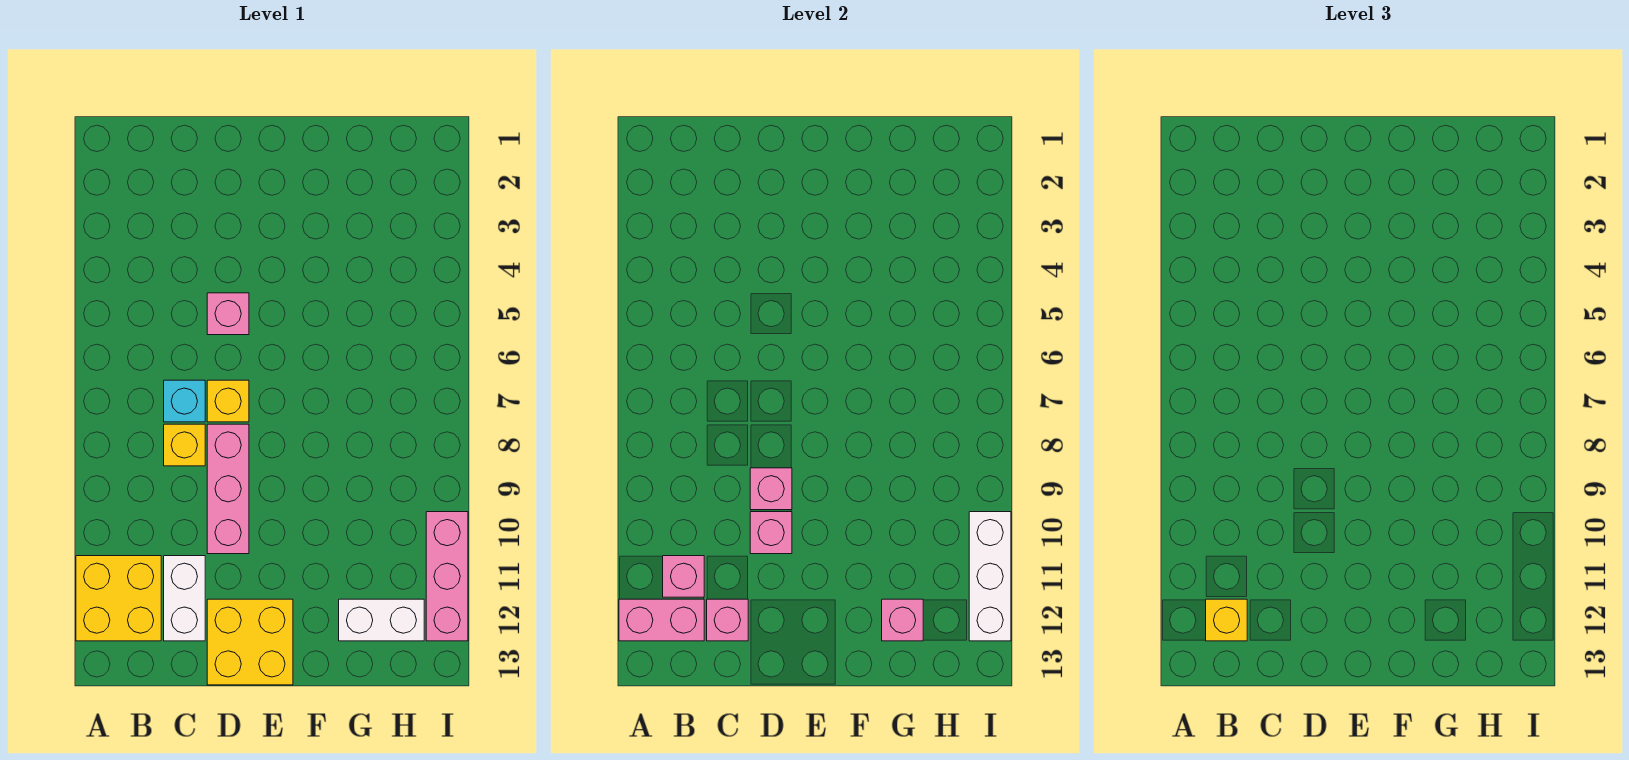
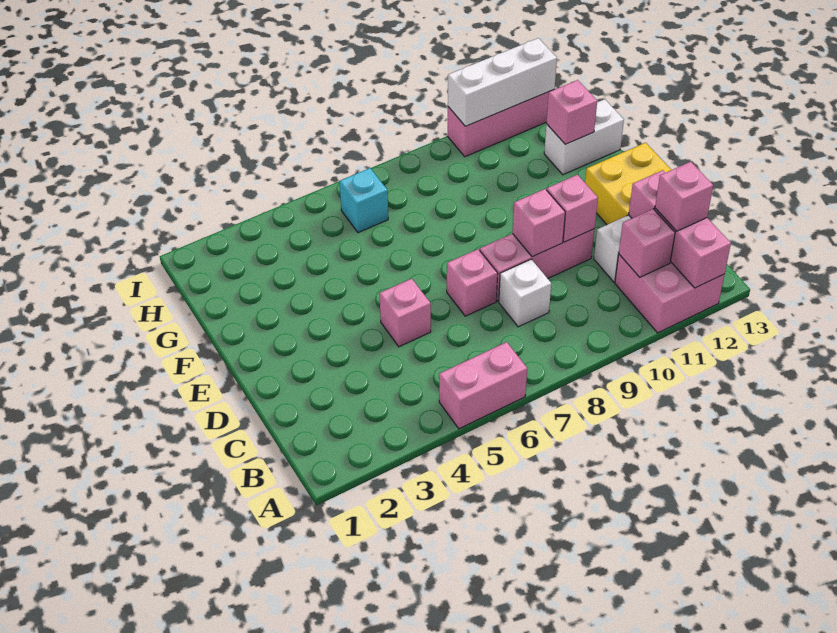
none -> pink brick A5:A6 level 1
yellow brick A11:B12 level 1 -> pink brick A11:B12 level 1
yellow brick B12 level 3 -> pink brick B12 level 3
cyan brick C7 level 1 -> cyan brick H6 level 1
yellow brick C8 level 1 -> white brick C8 level 1
yellow brick D7 level 1 -> pink brick D7 level 1
white brick G12:H12 level 1 -> white brick G12:G13 level 1

